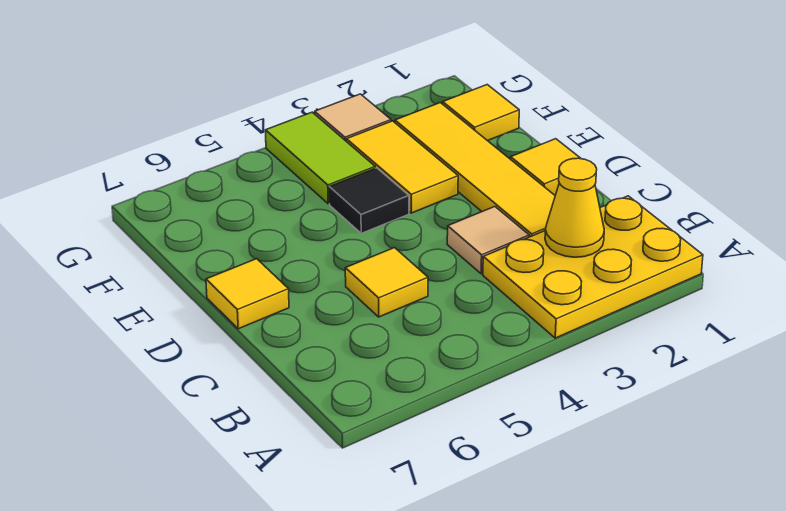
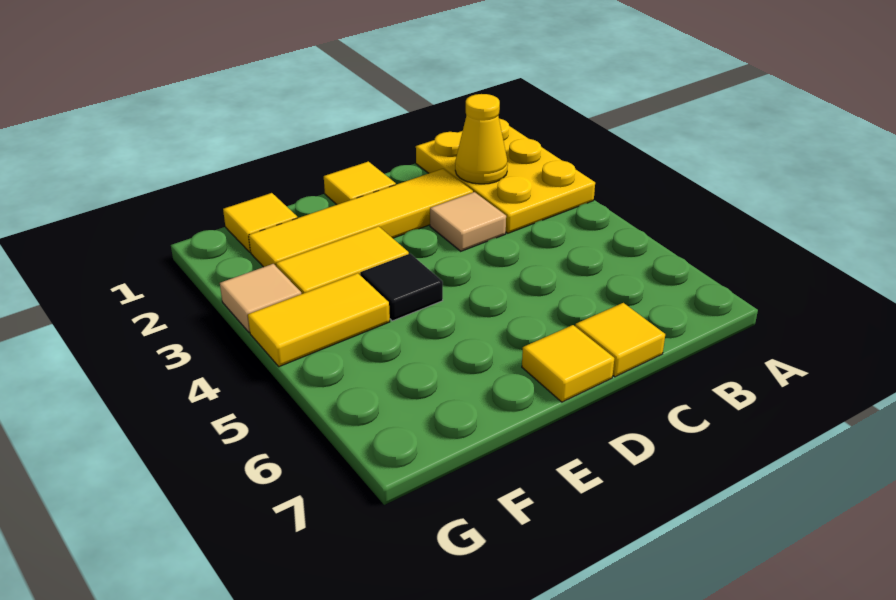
yellow tile C5 level 1 -> yellow tile C7 level 1
lime tile F4:G4 level 1 -> yellow tile F4:G4 level 1

